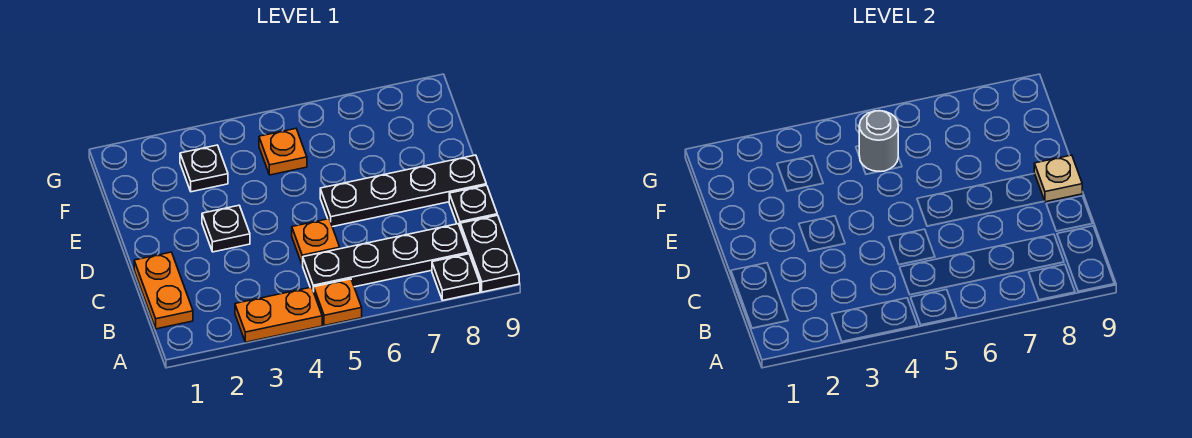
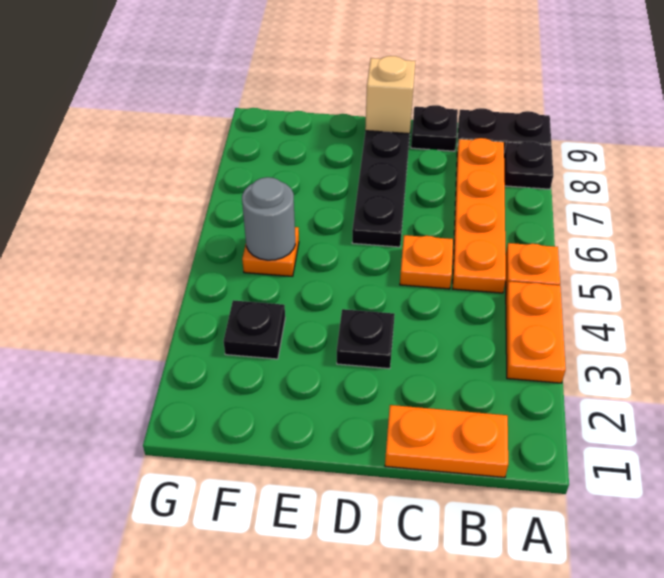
black plate B5:B8 level 1 -> orange plate B5:B8 level 1
tan plate D9 level 2 -> tan brick D9 level 2

